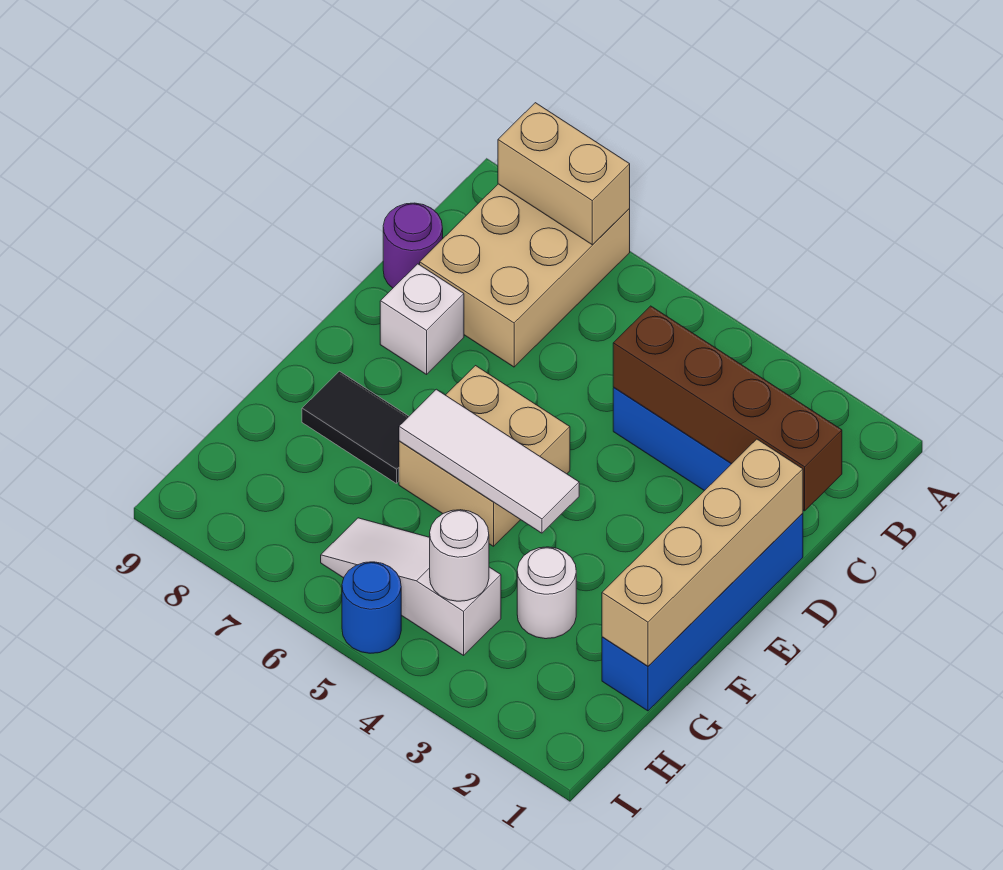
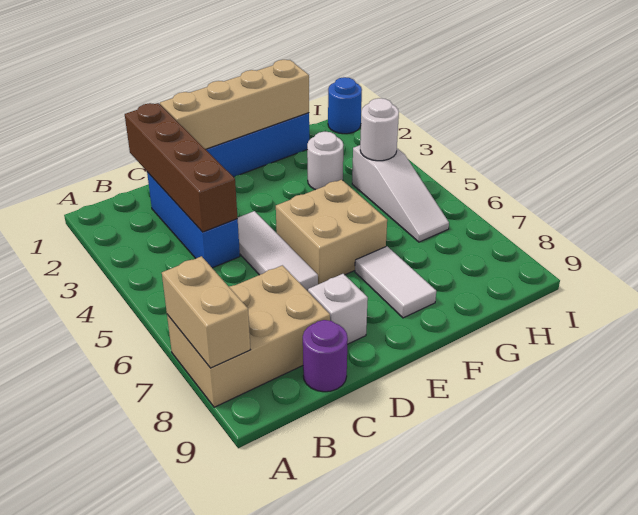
white tile F4:F6 level 2 -> white tile D4:D6 level 1
black tile F7:F8 level 1 -> white tile F7:F8 level 1
blue round brick I5 level 1 -> blue round brick I1 level 1

